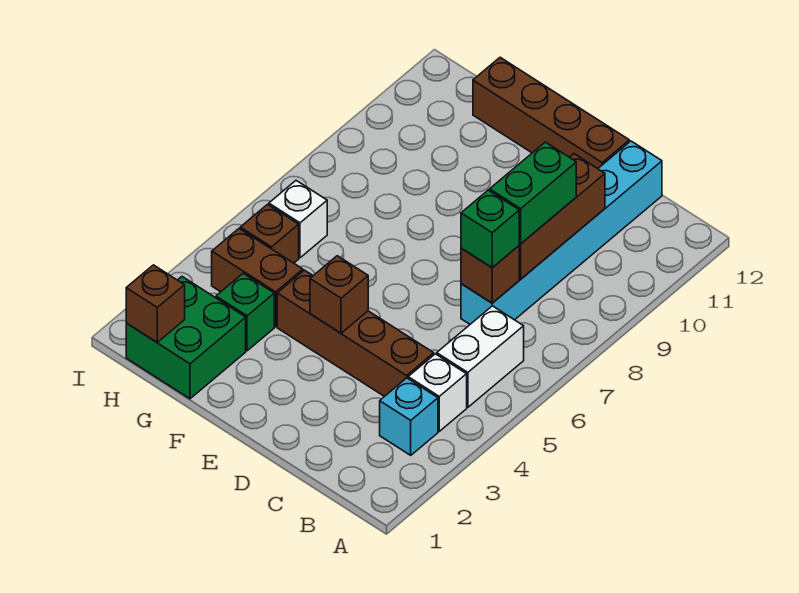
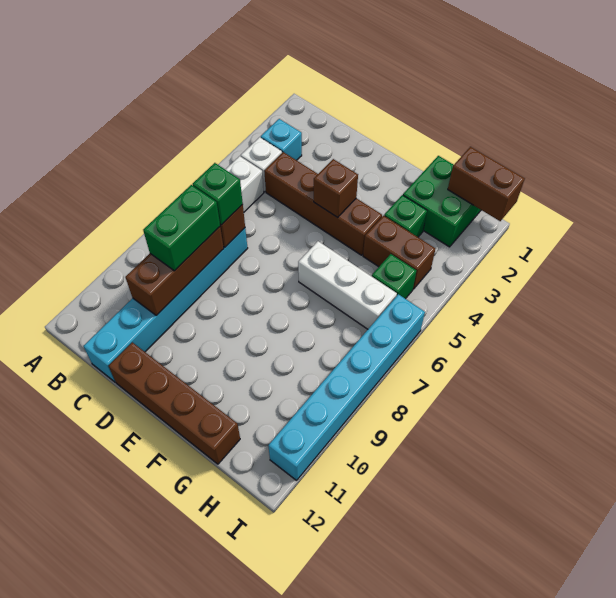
brown brick H1 level 2 -> brown brick H1:I1 level 2
brown brick H5 level 1 -> green brick H5 level 1
white brick H6 level 1 -> white brick F6:H6 level 1
none -> cyan brick I6:I11 level 1

